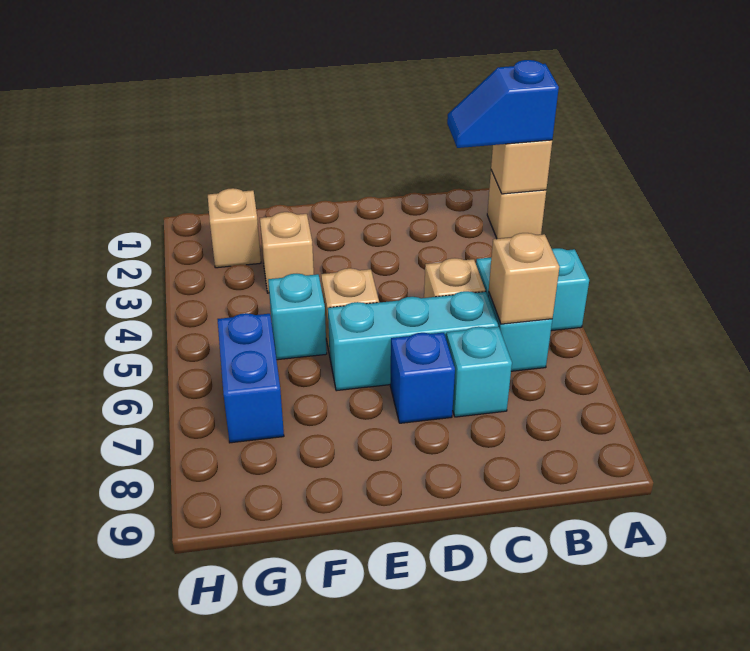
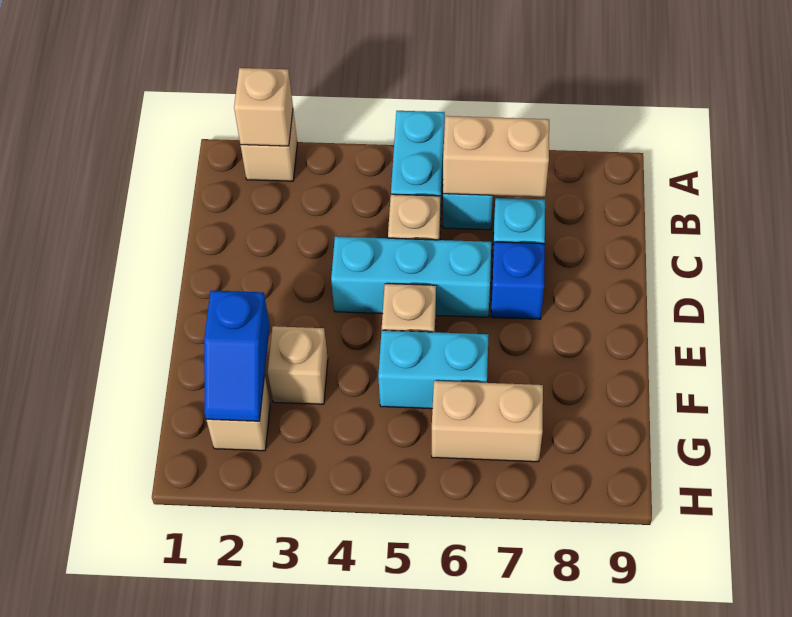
blue slope A2:B2 level 3 top A -> blue slope F2:G2 level 2 top F
tan brick B6 level 2 -> tan brick B6:B7 level 2
cyan brick C6:E6 level 1 -> cyan brick D4:D6 level 1
cyan brick F5 level 1 -> cyan brick F5:F6 level 1
blue brick G6:G7 level 1 -> tan brick G6:G7 level 1

